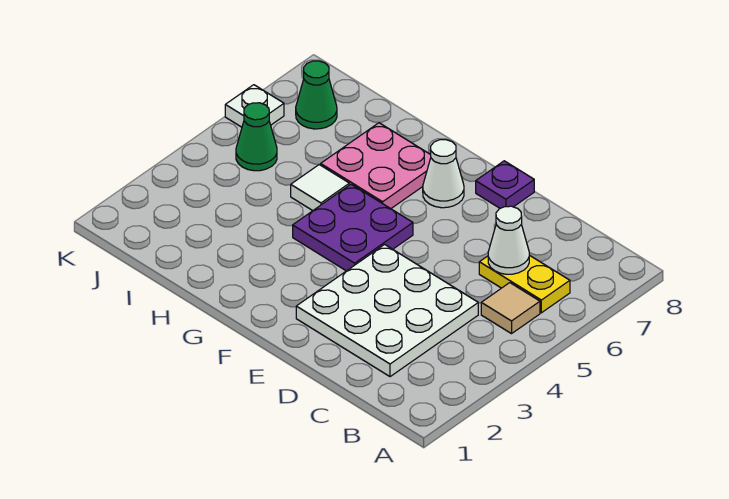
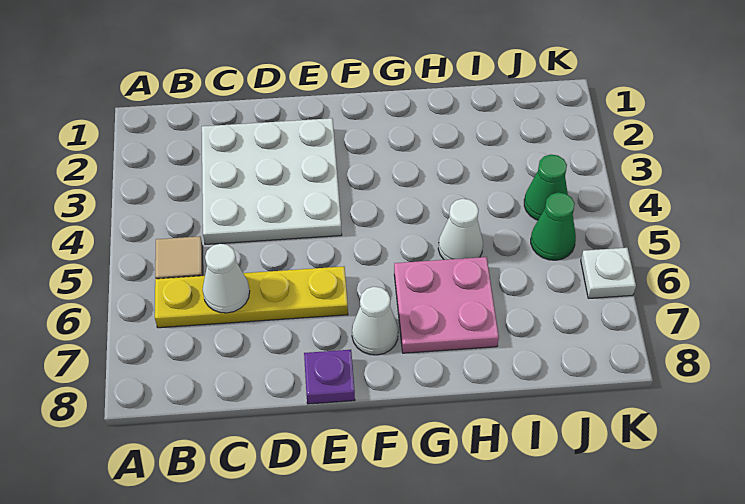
yellow plate B6:C6 level 1 -> yellow plate B6:E6 level 1
purple plate F4:G5 level 1 -> none
white tile H5 level 1 -> white cone H5 level 1
green cone J7 level 1 -> green cone J4 level 1

